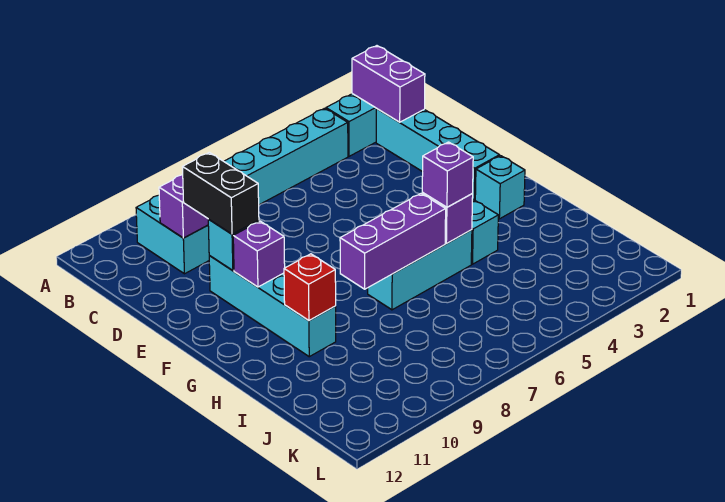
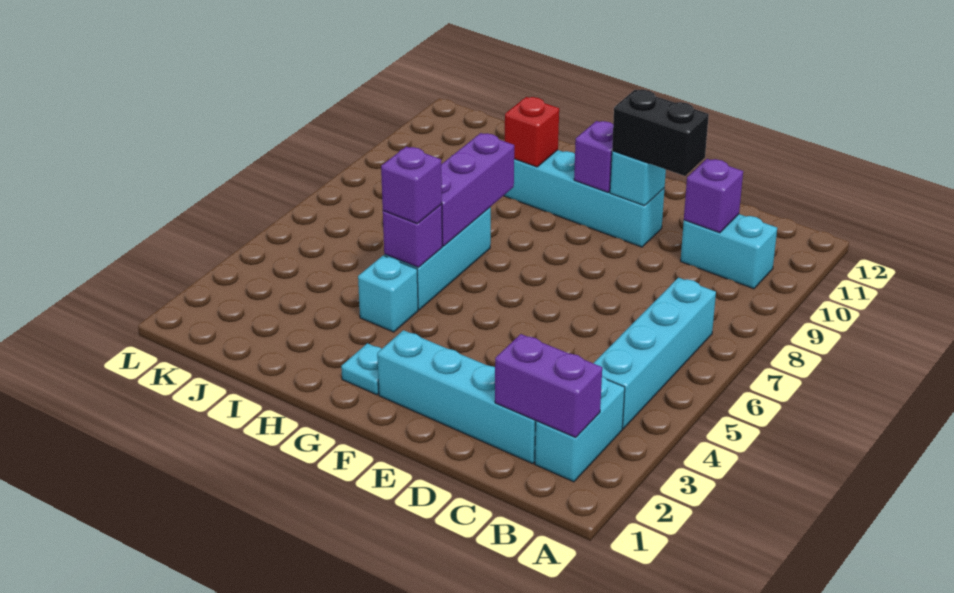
cyan brick G2 level 1 -> cyan plate G2 level 1

